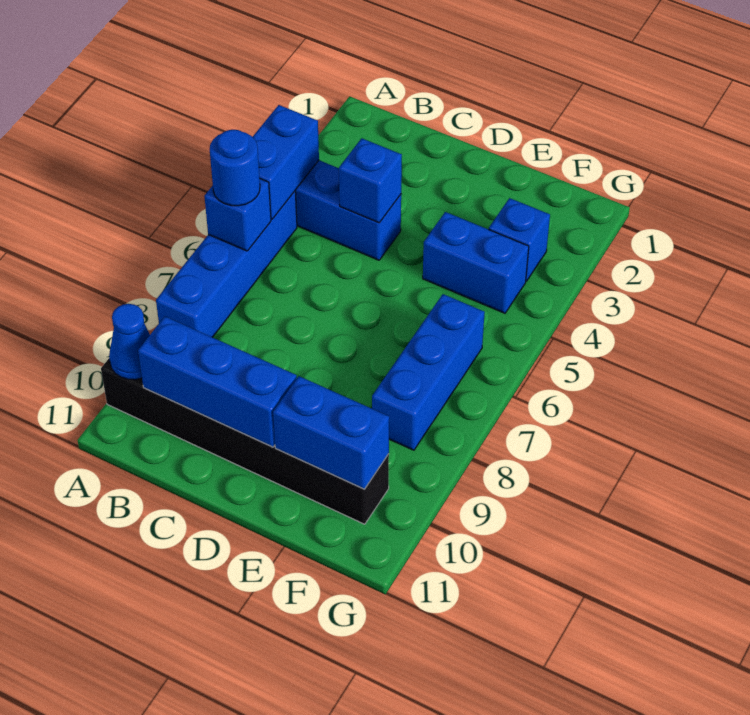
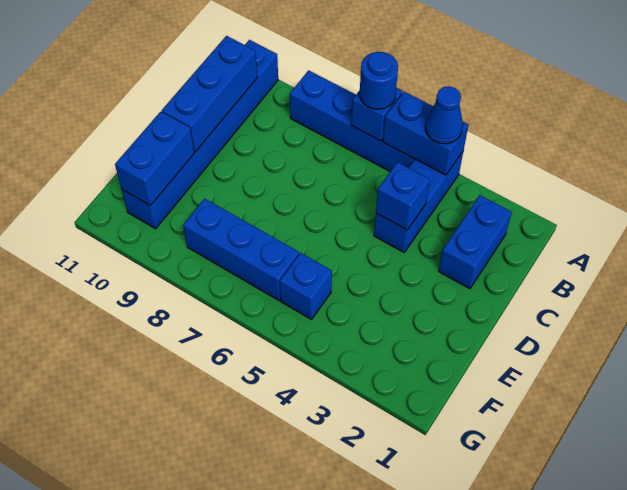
black brick A10:F10 level 1 -> blue brick A10:F10 level 1
blue cone A10 level 2 -> blue cone A4 level 3
blue brick E4:F4 level 1 -> blue brick B2:C2 level 1
blue brick F3 level 1 -> blue brick F5 level 1

